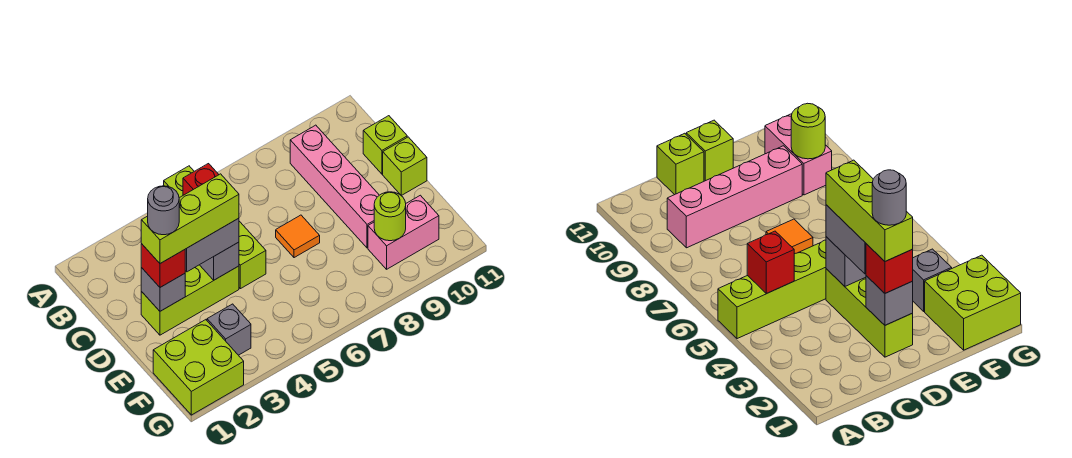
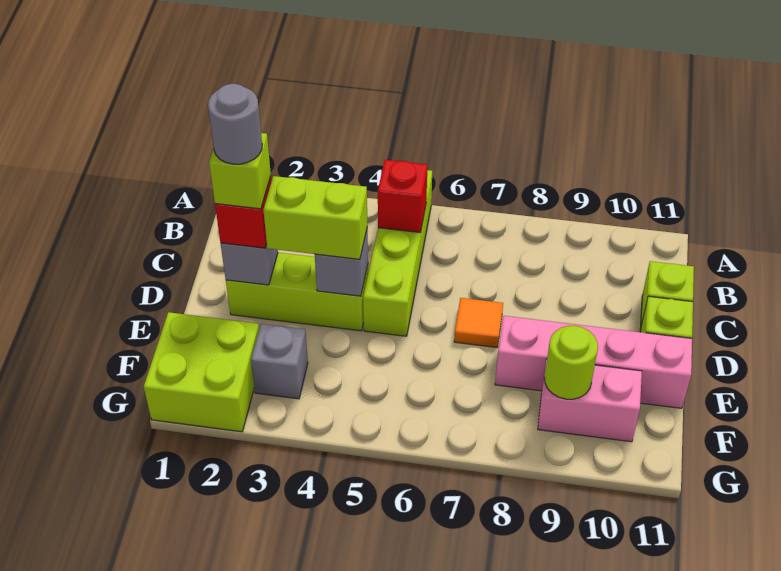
pink brick B9:E9 level 1 -> pink brick E8:E11 level 1
lime brick D2:D4 level 4 -> lime brick D2 level 4
grey brick D3:D4 level 3 -> lime brick D3:D4 level 3

